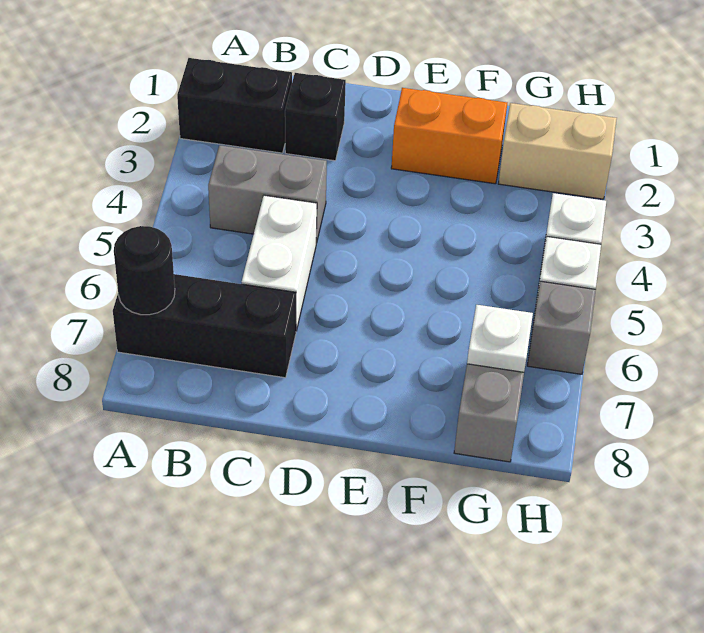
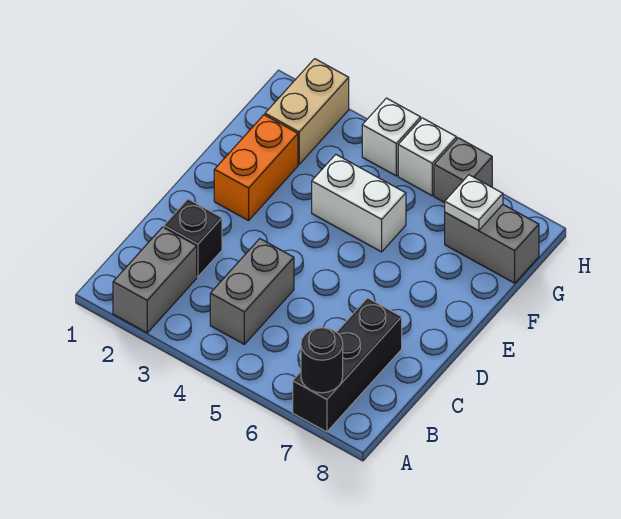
black brick A2:B2 level 1 -> grey brick A2:B2 level 1
white brick C5:C6 level 1 -> white brick F4:F5 level 1

